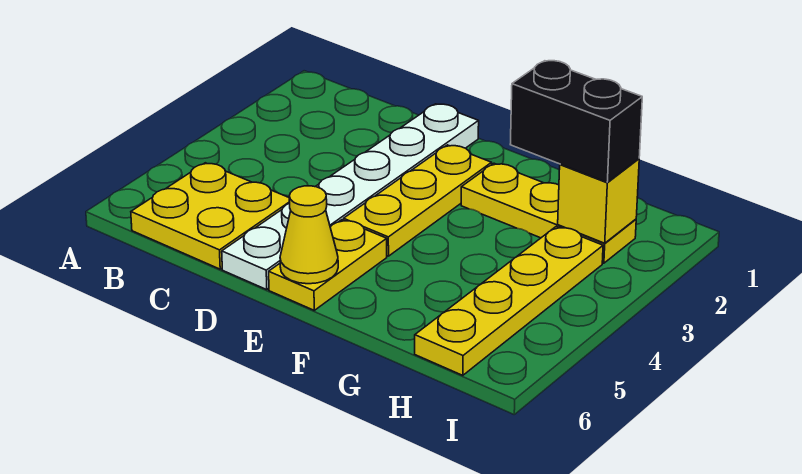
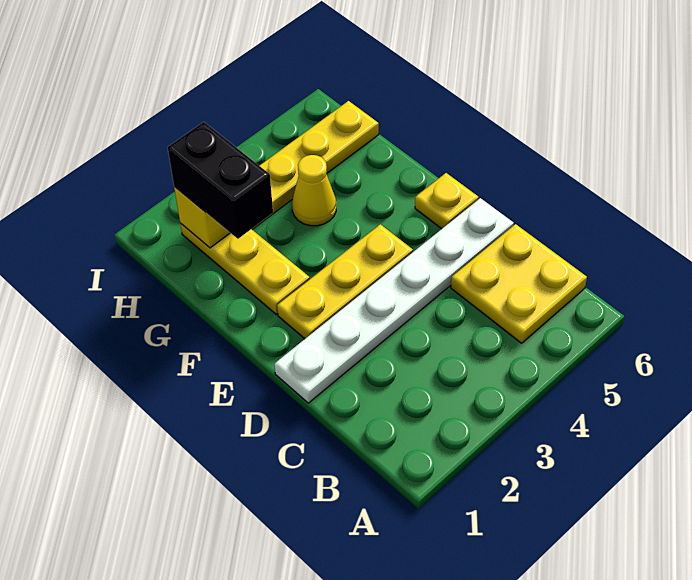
yellow plate E5:E6 level 1 -> yellow plate E6 level 1
yellow cone E6 level 2 -> yellow cone G4 level 1

